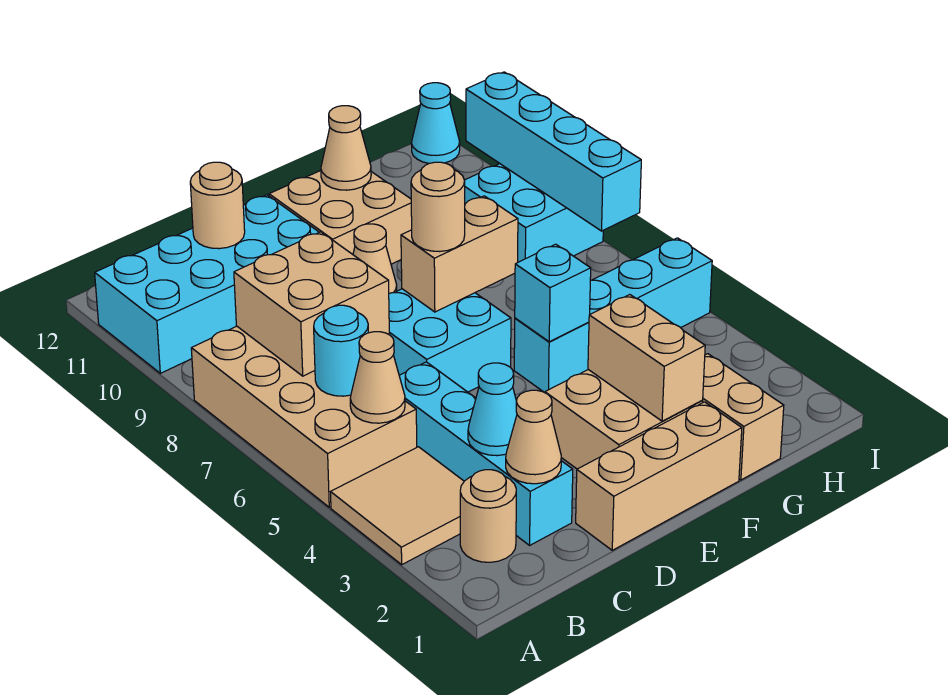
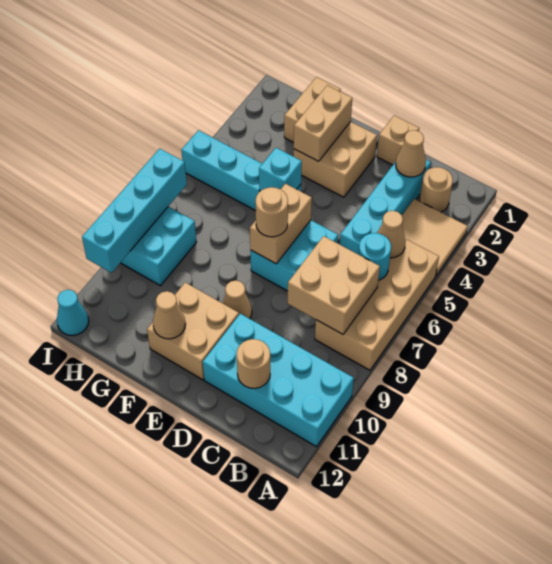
cyan cone C3 level 2 -> none
tan brick D1:F1 level 1 -> tan brick D1 level 1
tan brick E7:F7 level 2 -> tan brick E6:E7 level 2

